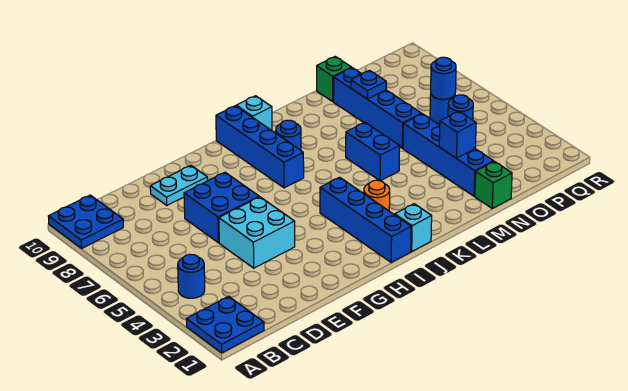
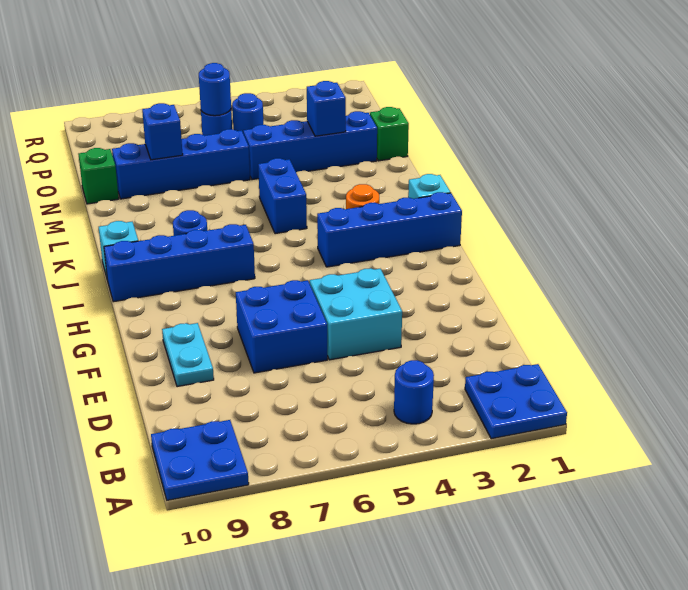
blue brick L5:L6 level 1 -> blue brick K5:L5 level 1
blue plate N8 level 2 -> blue brick N8 level 2

